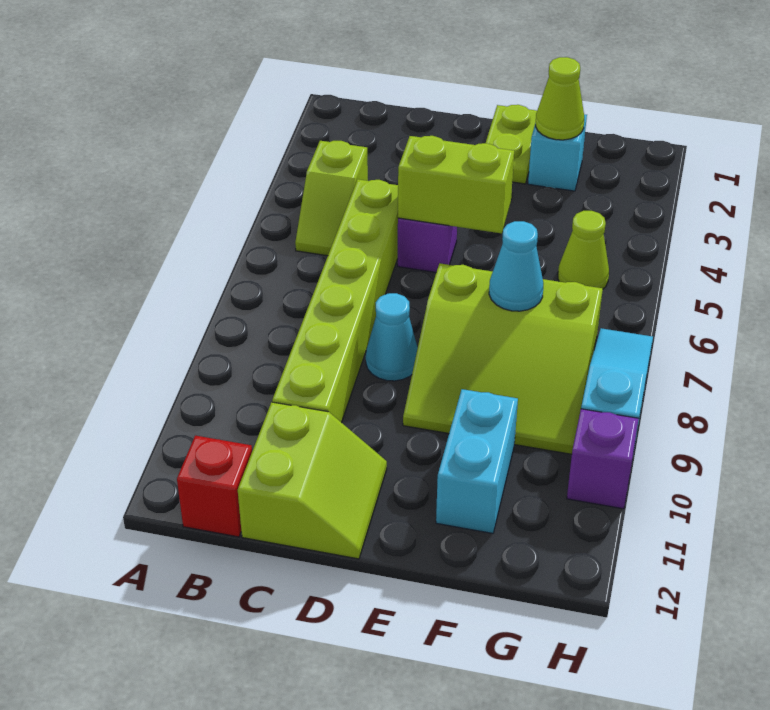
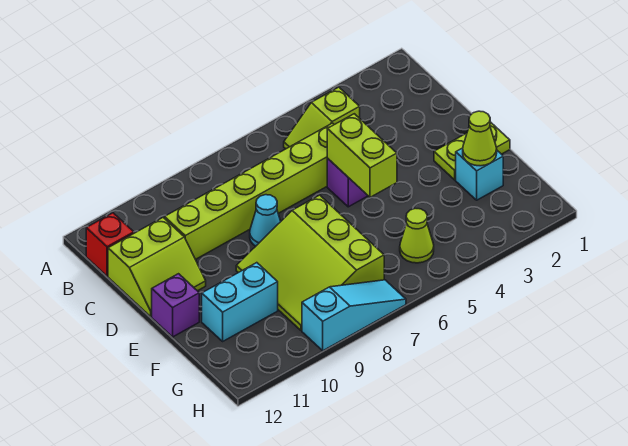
cyan cone F7 level 2 -> none
purple brick H10 level 1 -> purple brick E12 level 1

